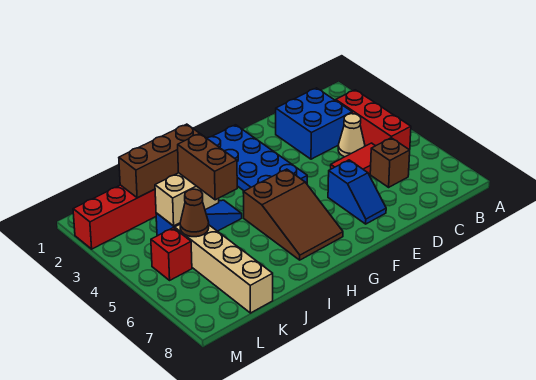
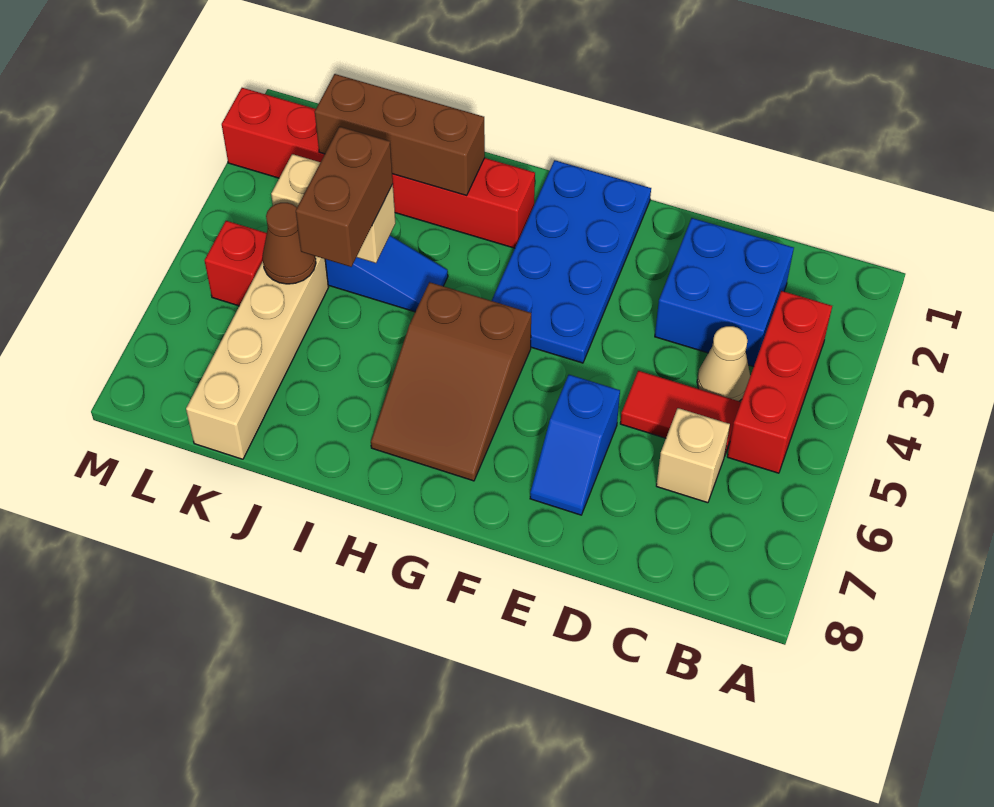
brown brick C6 level 1 -> tan brick C6 level 1

